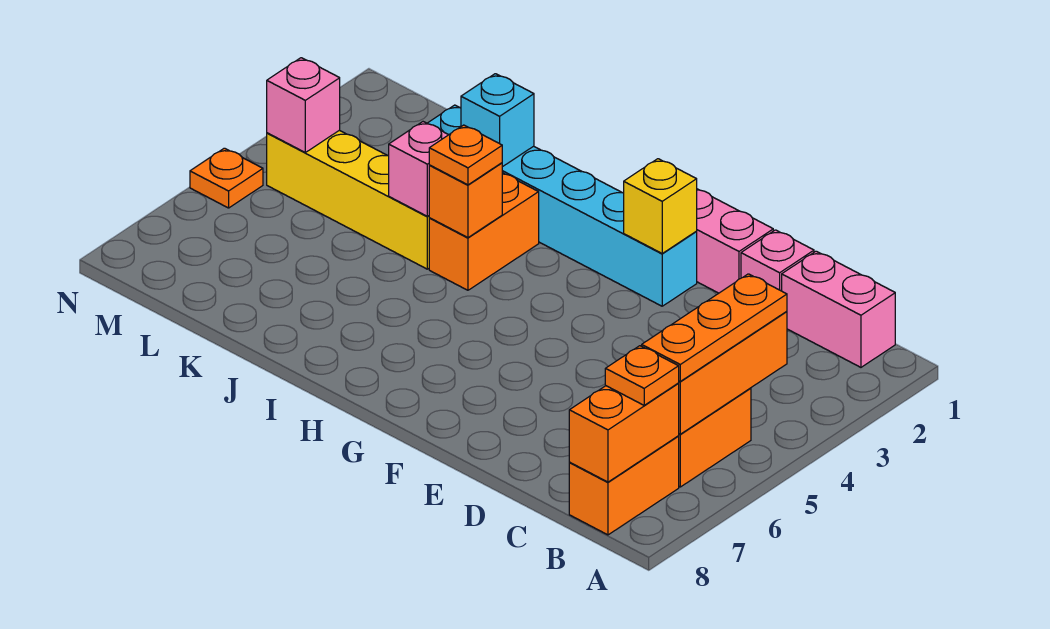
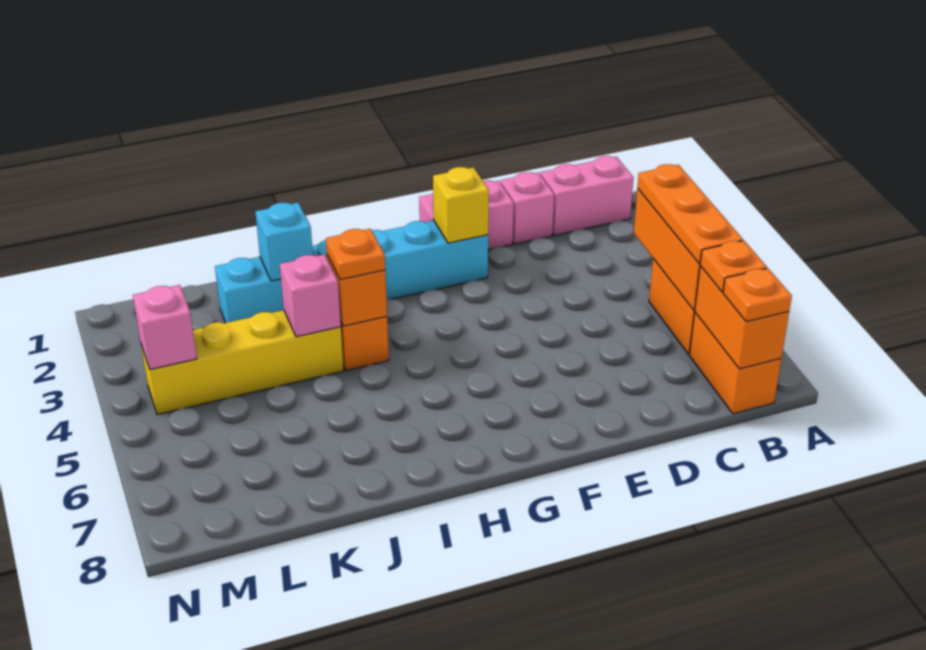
orange plate N5 level 1 -> orange plate B8 level 3

